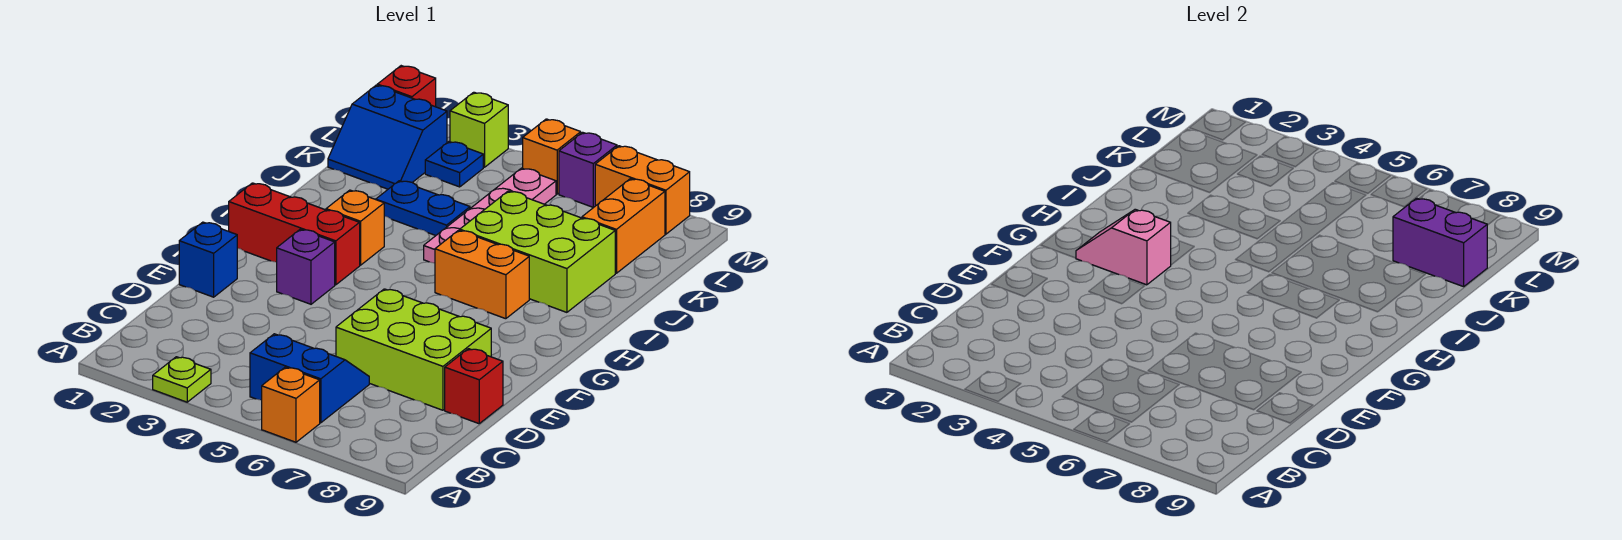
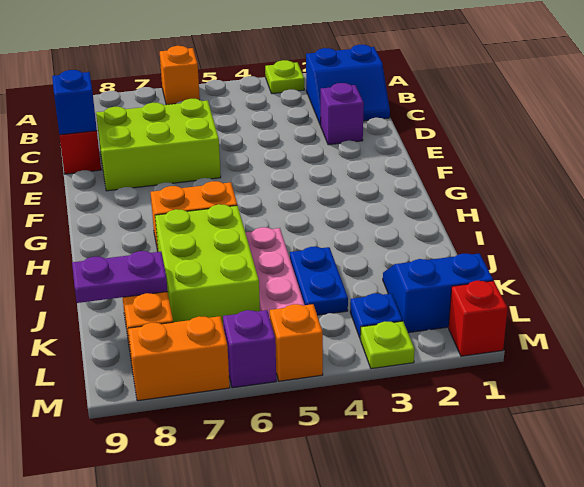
blue slope B5:C6 level 1 top B -> blue slope B1:C2 level 1 top B
blue brick E1 level 1 -> blue brick D9 level 2
purple brick F3 level 1 -> purple brick D2 level 1
red brick G1:G3 level 1 -> none
pink slope G2:G3 level 2 top 3 -> none
orange brick H3 level 1 -> none
lime brick I6:J8 level 1 -> lime brick I6:K7 level 1
blue plate J3:J4 level 1 -> blue plate J4:K4 level 1
purple brick K8:K9 level 2 -> purple plate K8:K9 level 2
lime brick M3 level 1 -> lime plate M3 level 1

